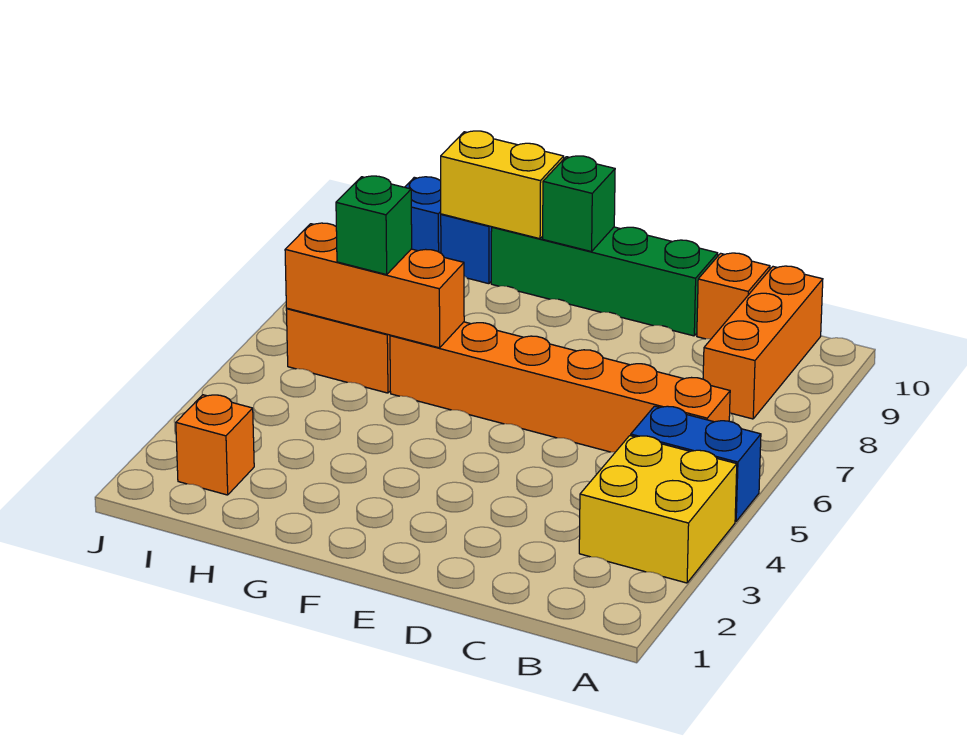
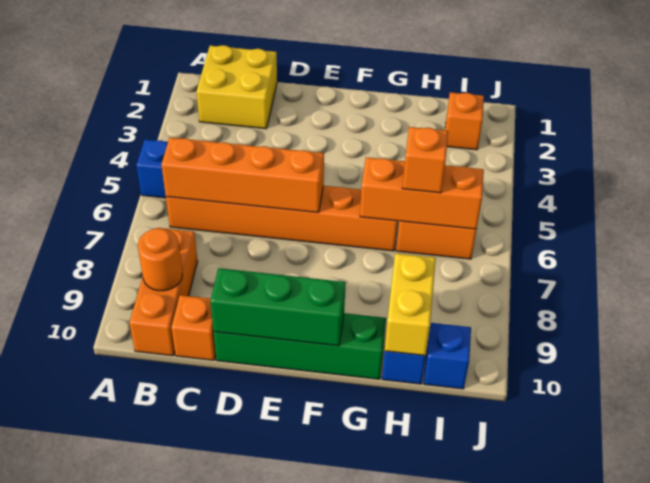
yellow brick A3:B4 level 1 -> yellow brick B1:C2 level 1
none -> orange brick B6:E6 level 2
none -> orange round brick B9 level 2
green brick F10 level 2 -> green brick D10:F10 level 2
yellow brick G10:H10 level 2 -> yellow brick H9:H10 level 2
green brick H6 level 3 -> orange brick H6 level 3

